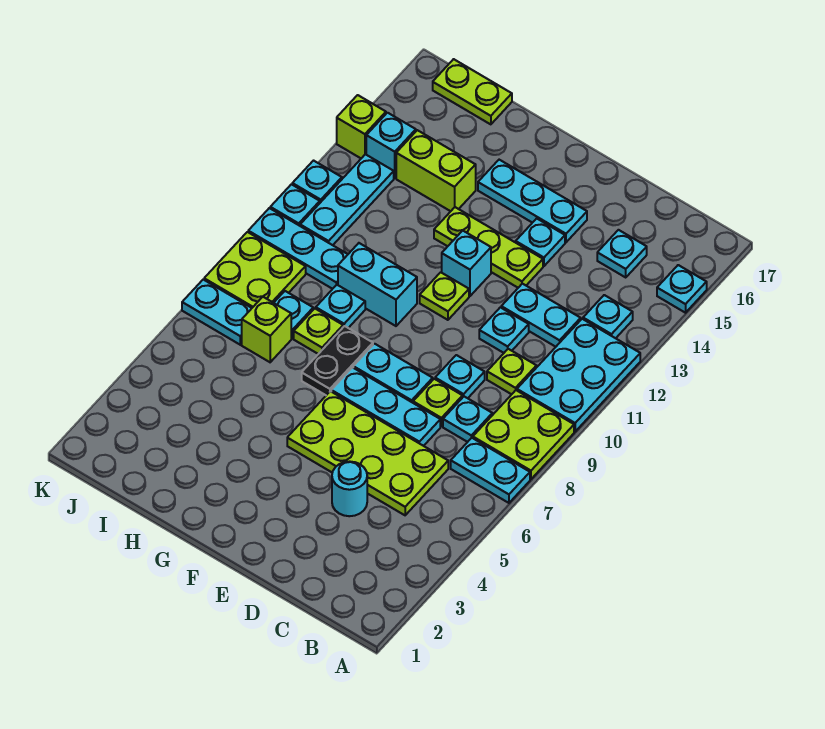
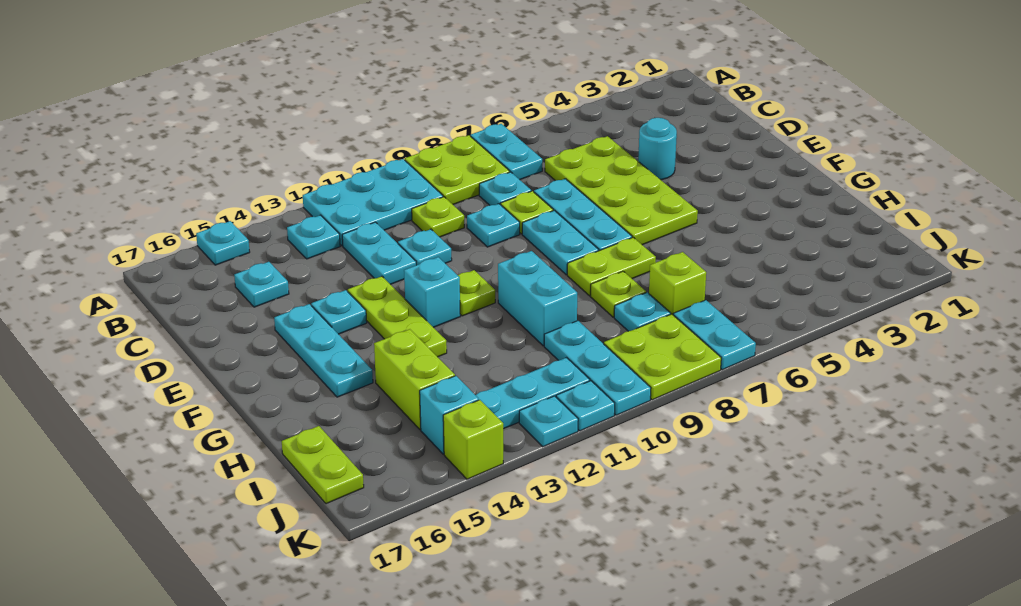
black plate G7:G8 level 1 -> lime plate G7:G8 level 1
cyan plate H9 level 1 -> none

